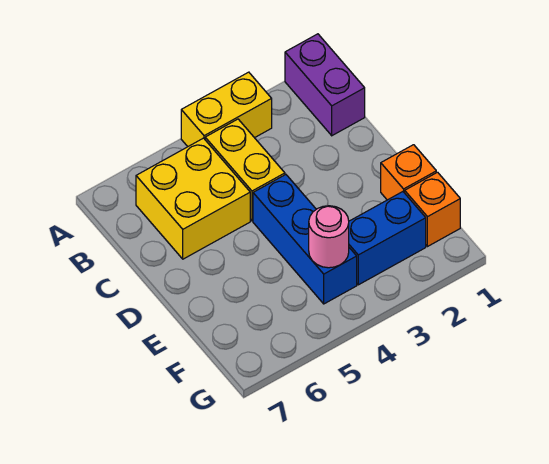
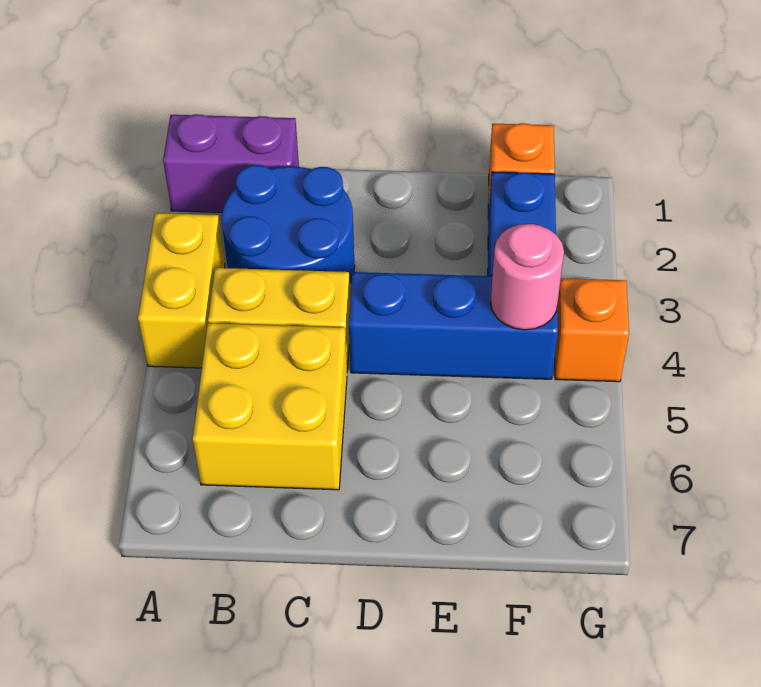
none -> blue round brick B2:C3 level 1
orange brick E1 level 1 -> orange brick G4 level 1

